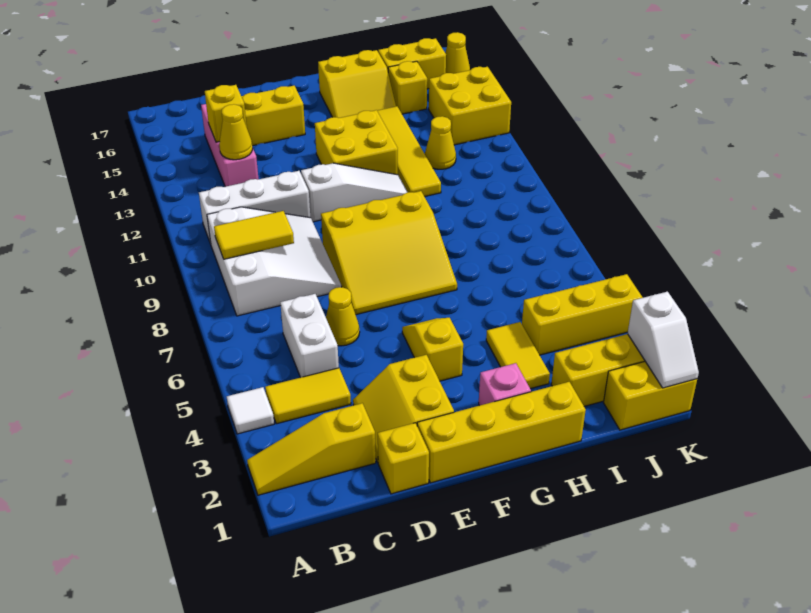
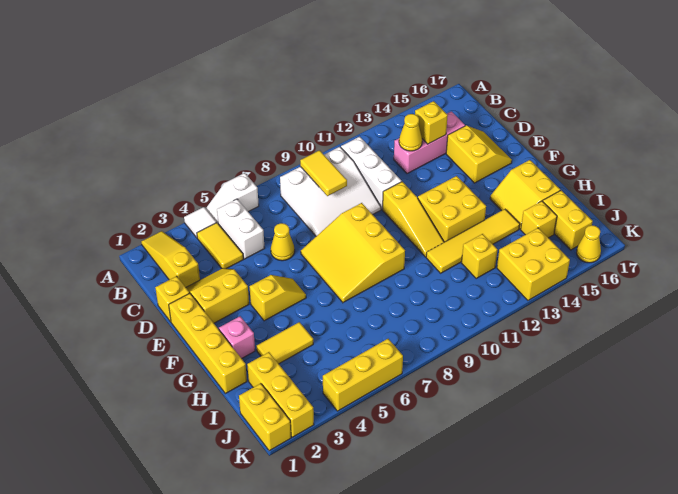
white brick C5:C6 level 1 -> white brick B5:C5 level 1
white slope E11:G11 level 1 top E -> yellow slope E11:G11 level 1 top E
yellow brick I4:K4 level 1 -> yellow brick K4:K6 level 1
yellow cone I12 level 1 -> yellow brick I12 level 1
white slope K1:K2 level 2 top 2 -> white slope A5:A6 level 1 top 6

